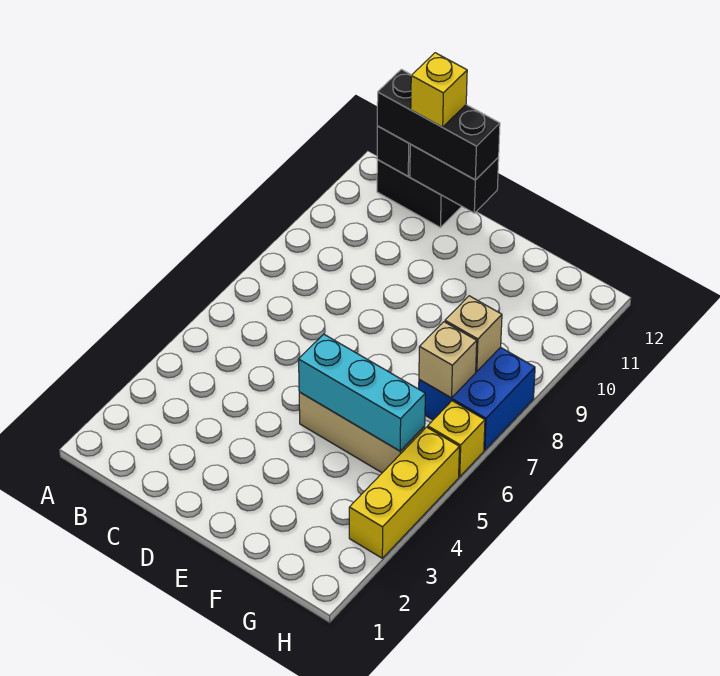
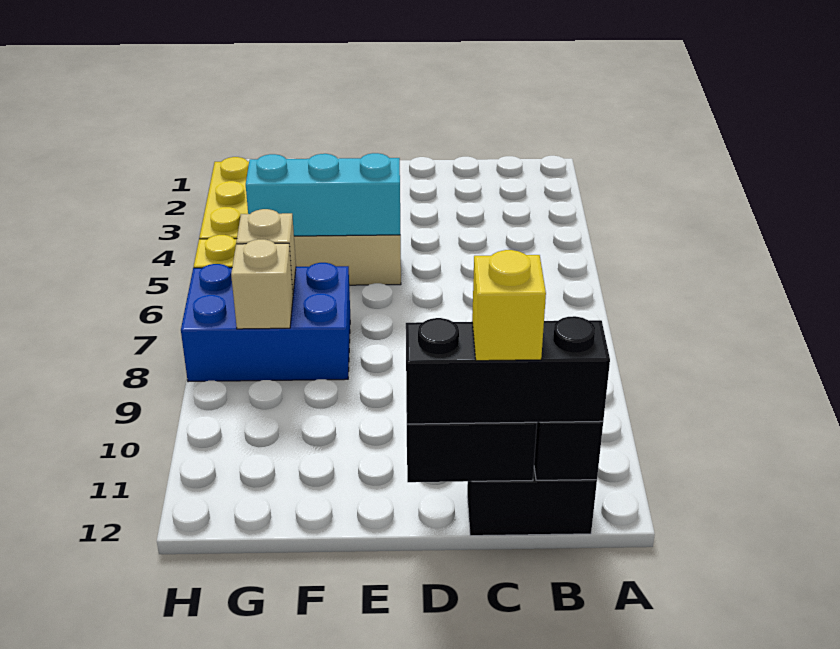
blue brick G7:H8 level 1 -> blue brick F7:H8 level 1

